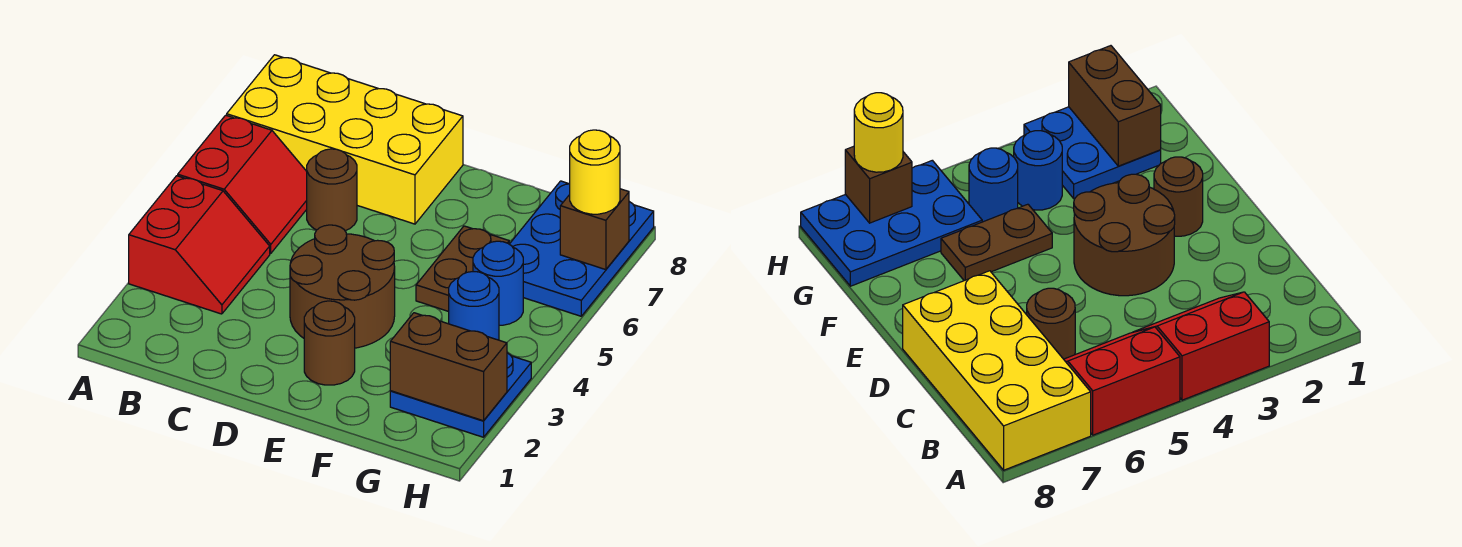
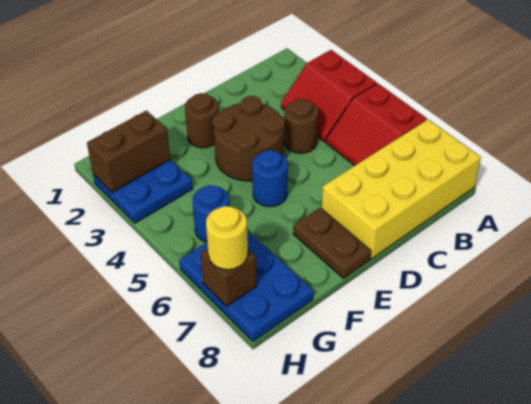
brown round brick C6 level 1 -> brown round brick C4 level 1
brown plate F5:F6 level 1 -> brown plate E7:E8 level 1
blue round brick G4 level 1 -> blue round brick E5 level 1

